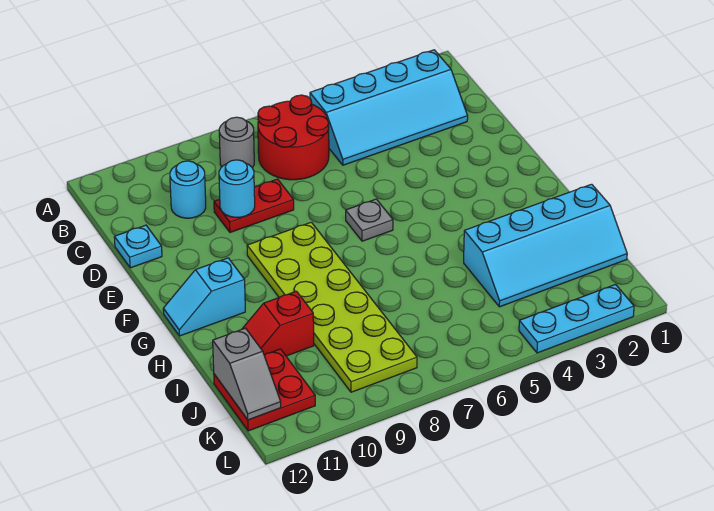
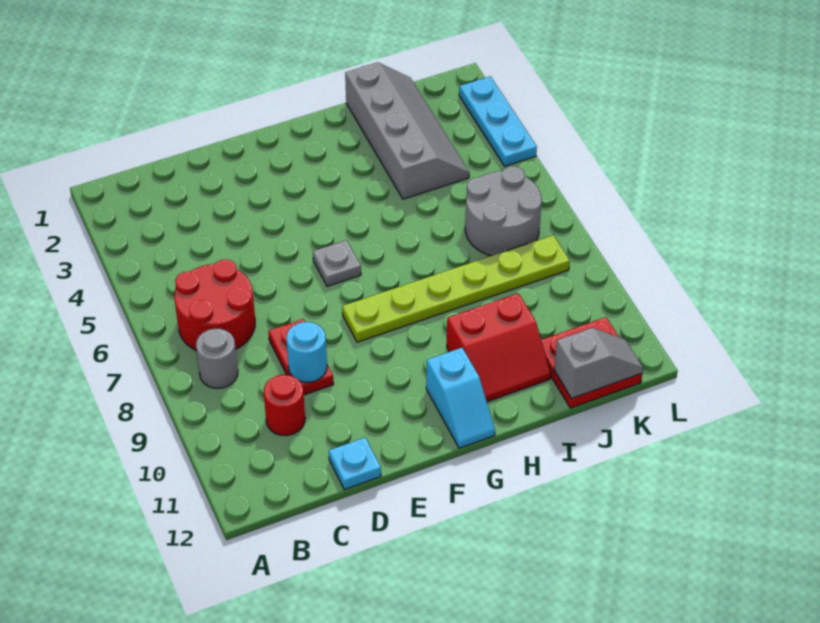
cyan slope B2:C5 level 1 top B -> none
cyan round brick C10 level 1 -> red round brick C10 level 1
lime plate F8:K9 level 1 -> lime plate F8:K8 level 1
cyan slope I1:J4 level 1 top I -> grey slope I1:J4 level 1 top I
red slope I10:I11 level 1 top 10 -> red slope H10:I11 level 1 top 10
none -> grey round brick J6:K7 level 1

